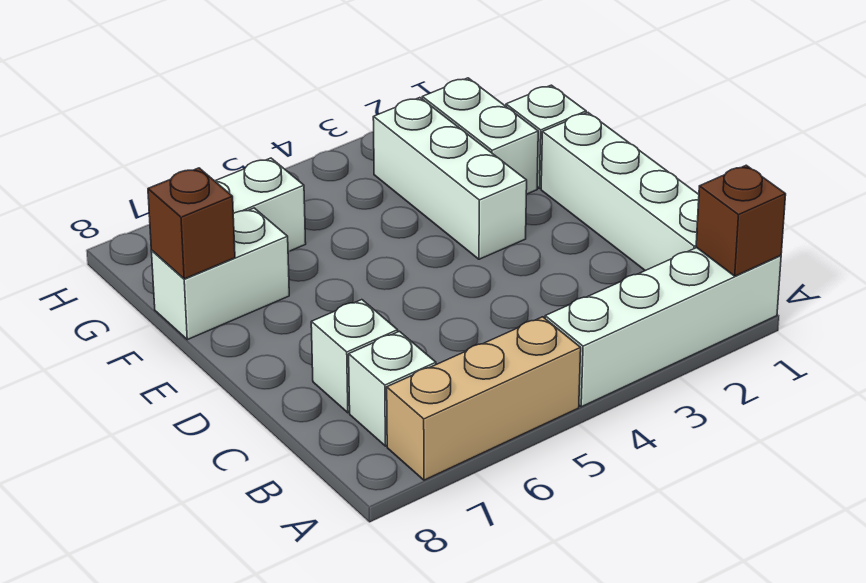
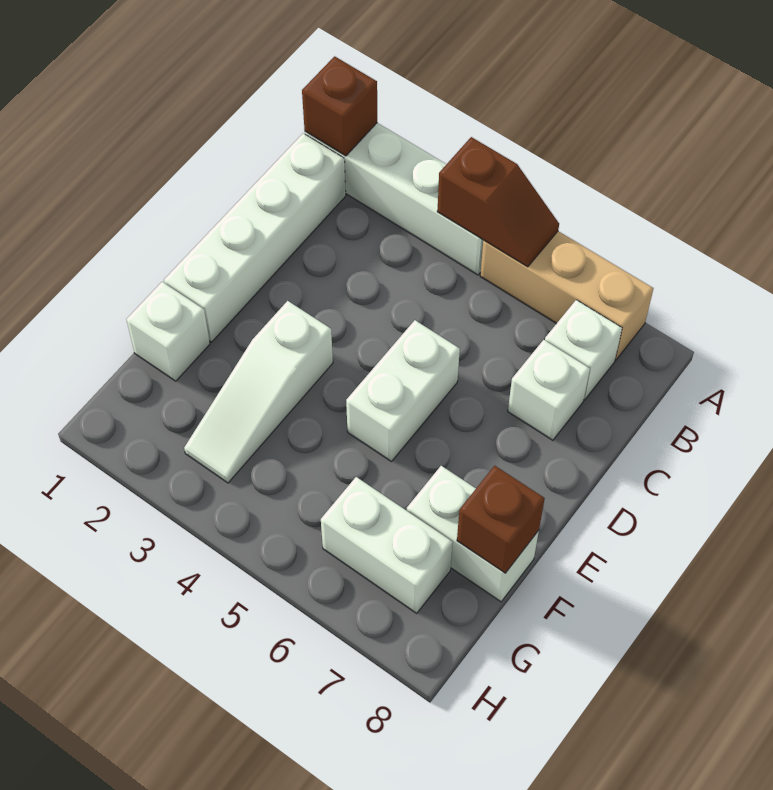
none -> brown slope A4:A5 level 2 top 4
white brick E3:G3 level 1 -> white slope E3:G3 level 1 top E
white brick F2:G2 level 1 -> white brick D5:E5 level 1

